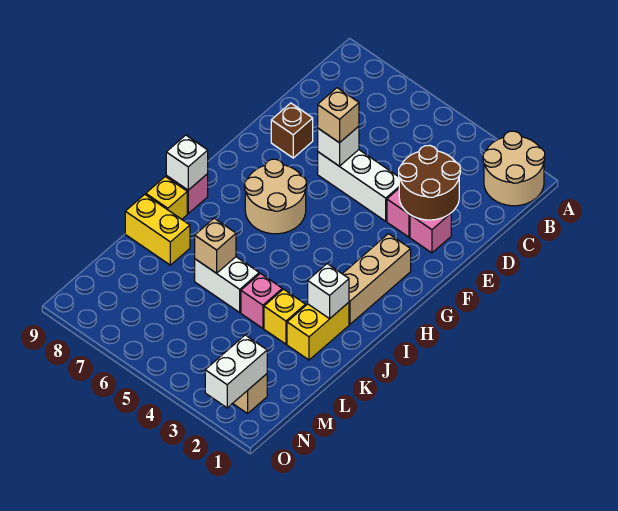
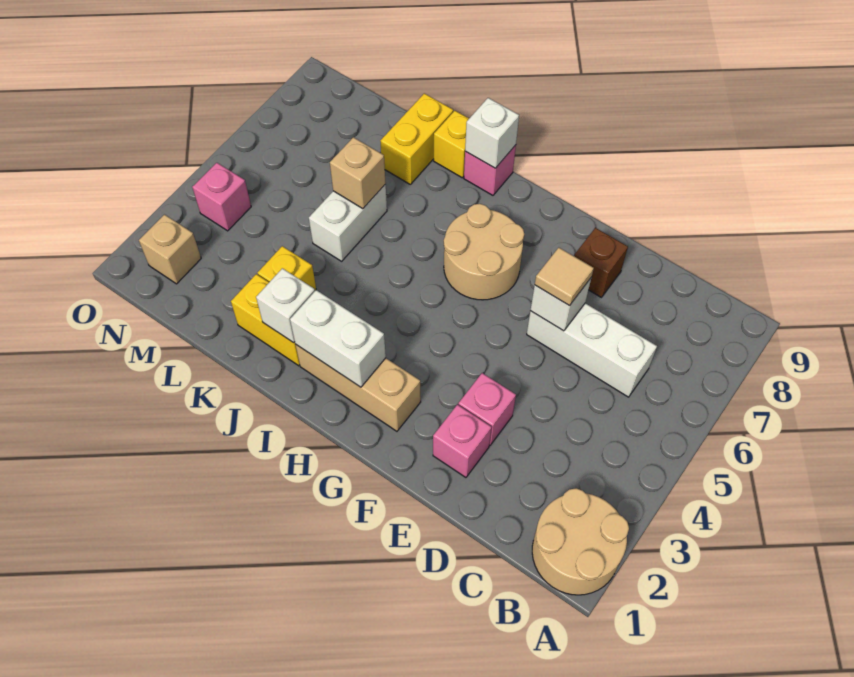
brown round brick D2:E3 level 2 -> none
white brick E4:E6 level 1 -> white brick C6:E6 level 1
tan brick E6 level 3 -> tan tile E6 level 3
pink brick K4 level 1 -> pink brick N4 level 1
white brick N2:O2 level 2 -> white brick H2:I2 level 2

